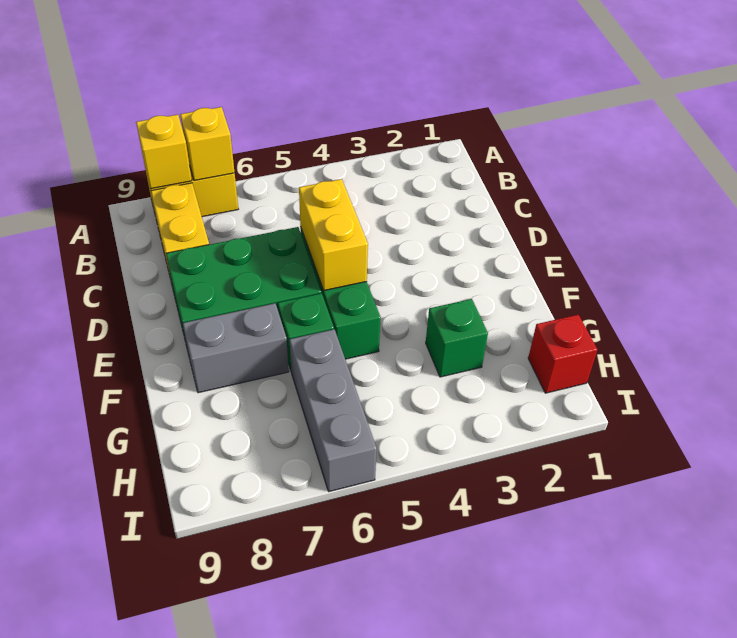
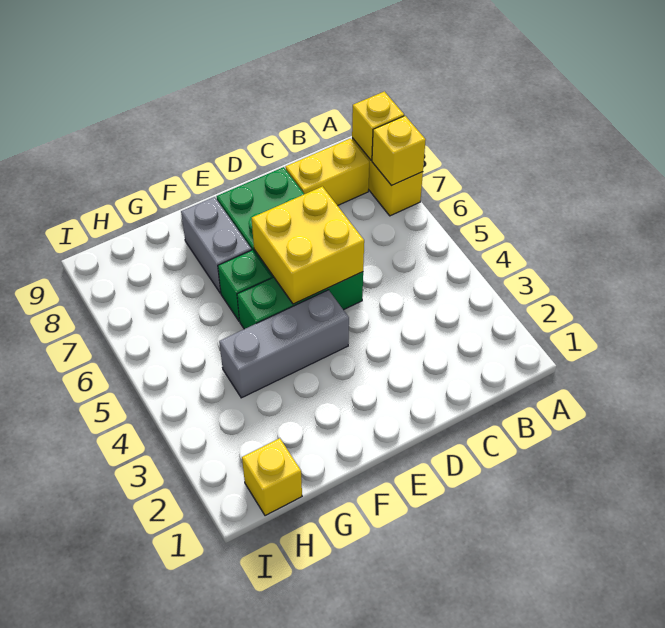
yellow brick D5:E5 level 2 -> yellow brick D5:E6 level 2
green brick G3 level 1 -> none
grey brick G6:I6 level 1 -> grey brick E4:G4 level 1
red brick H1 level 1 -> yellow brick H1 level 1

